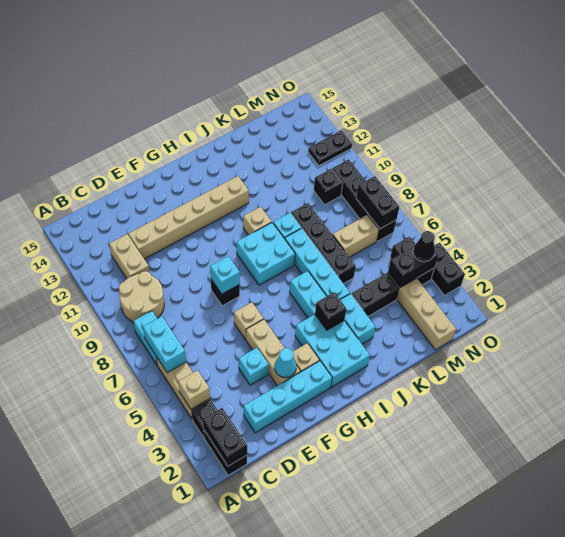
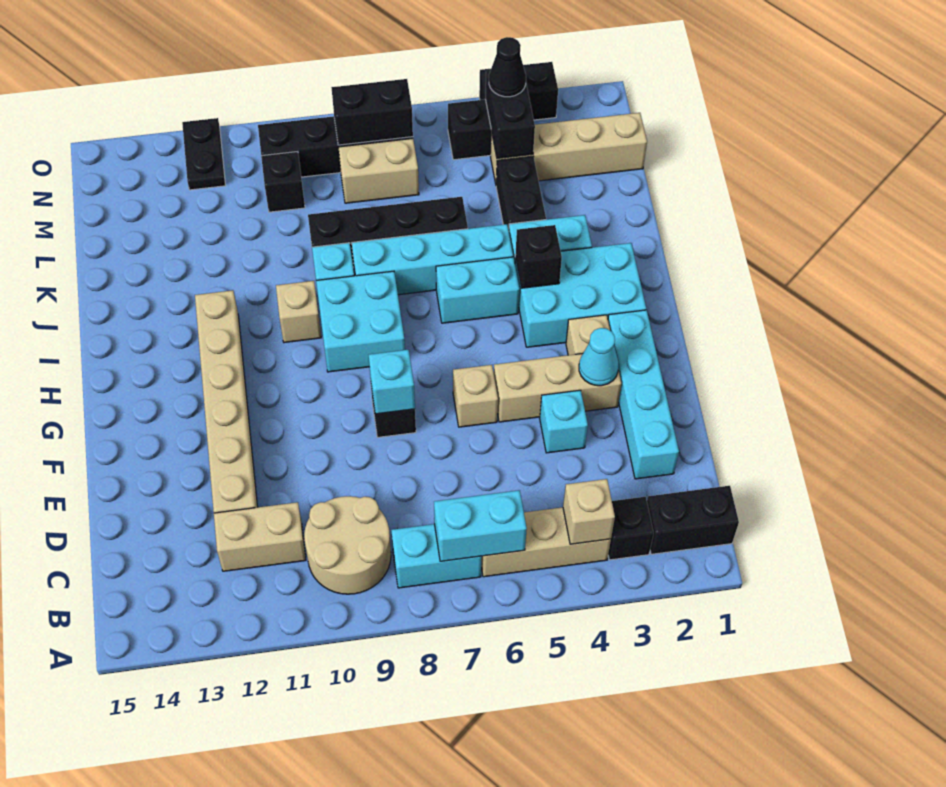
black brick B1:B2 level 2 -> none
tan brick L7:M7 level 1 -> tan brick M7:M8 level 1

